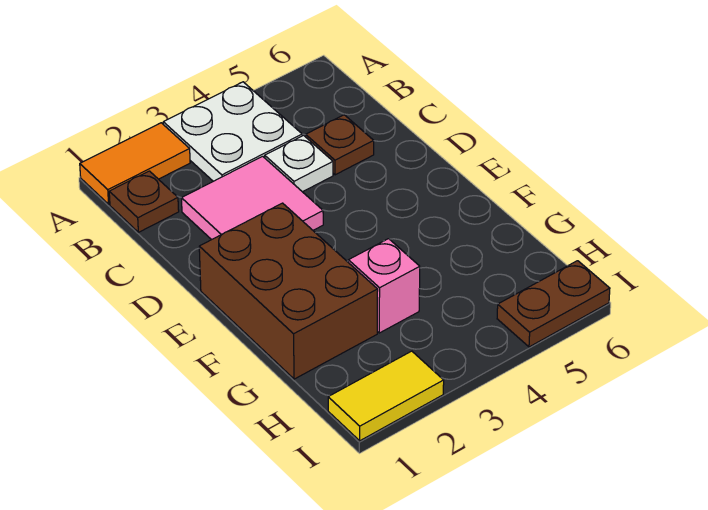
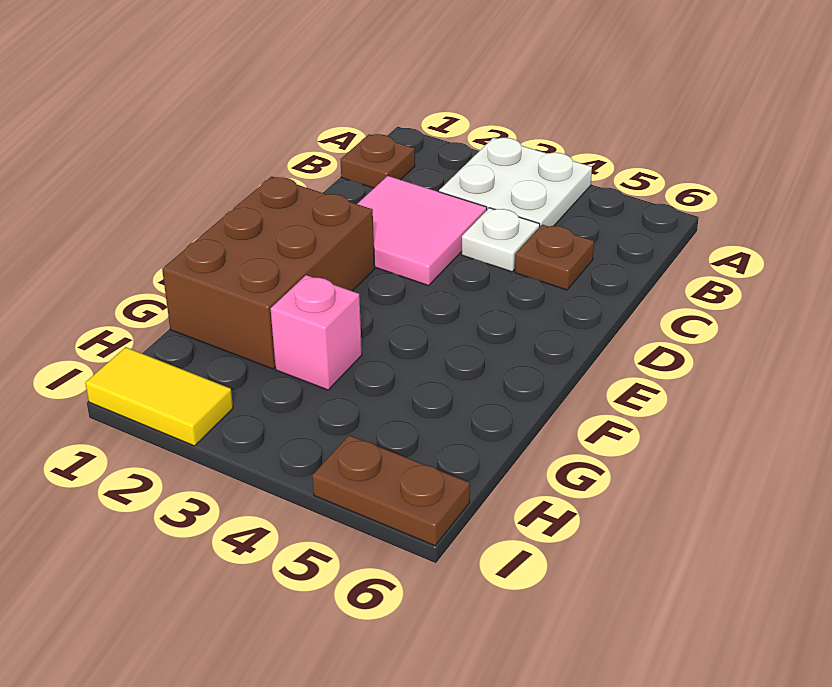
orange tile A1:A2 level 1 -> none

